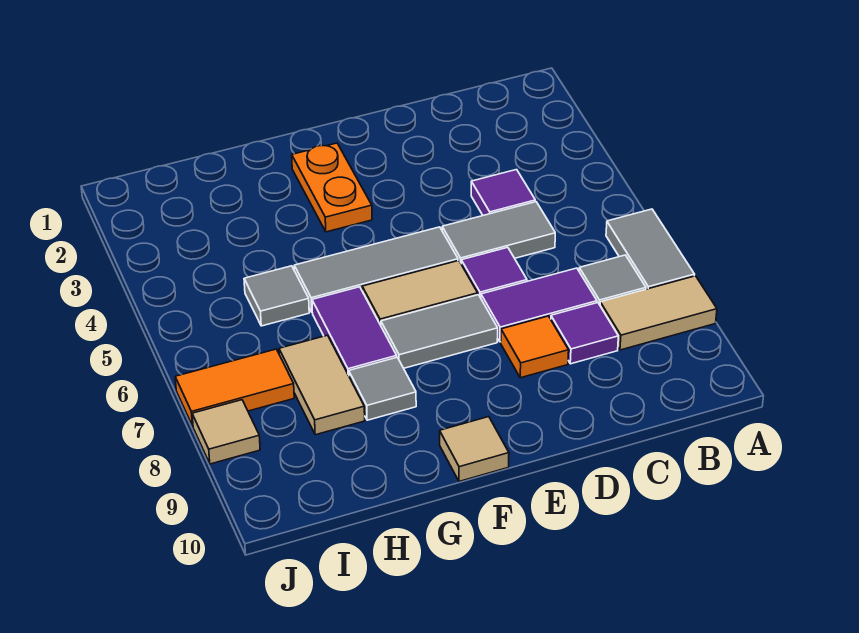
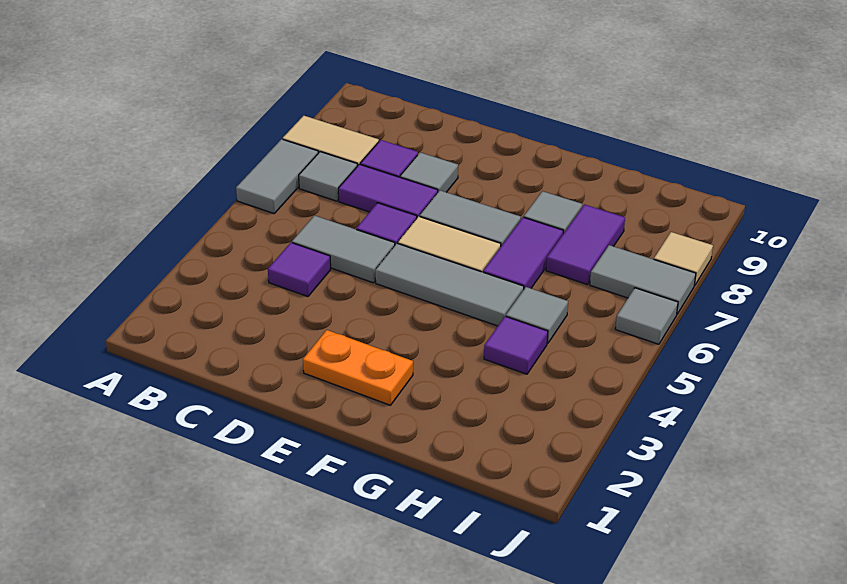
orange tile D8 level 1 -> grey tile D8 level 1
orange plate F2:F3 level 1 -> orange plate E2:F2 level 1
tan tile F10 level 1 -> none
none -> purple tile H4 level 1
tan tile H7:H8 level 1 -> purple tile H7:H8 level 1
orange tile I7:J7 level 1 -> grey tile I7:J7 level 1
none -> grey tile J6 level 1

